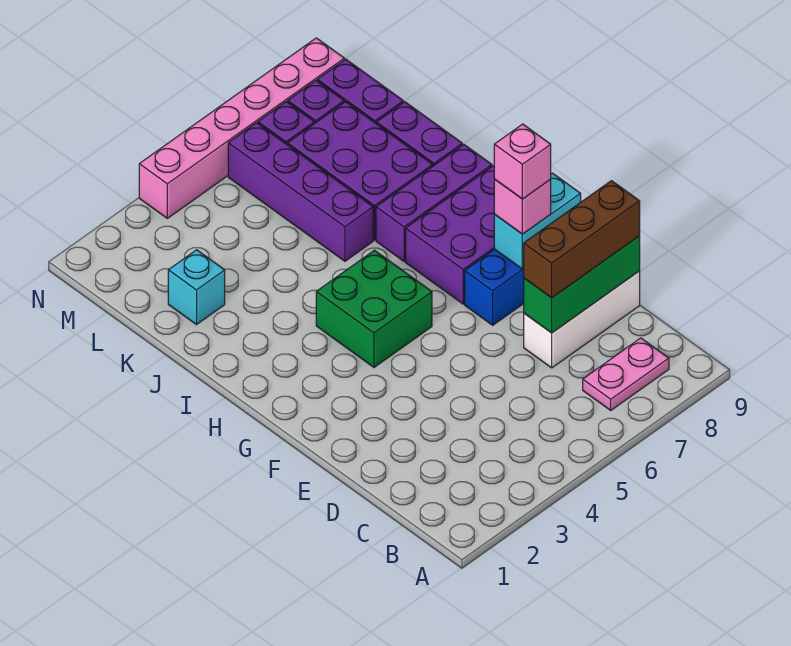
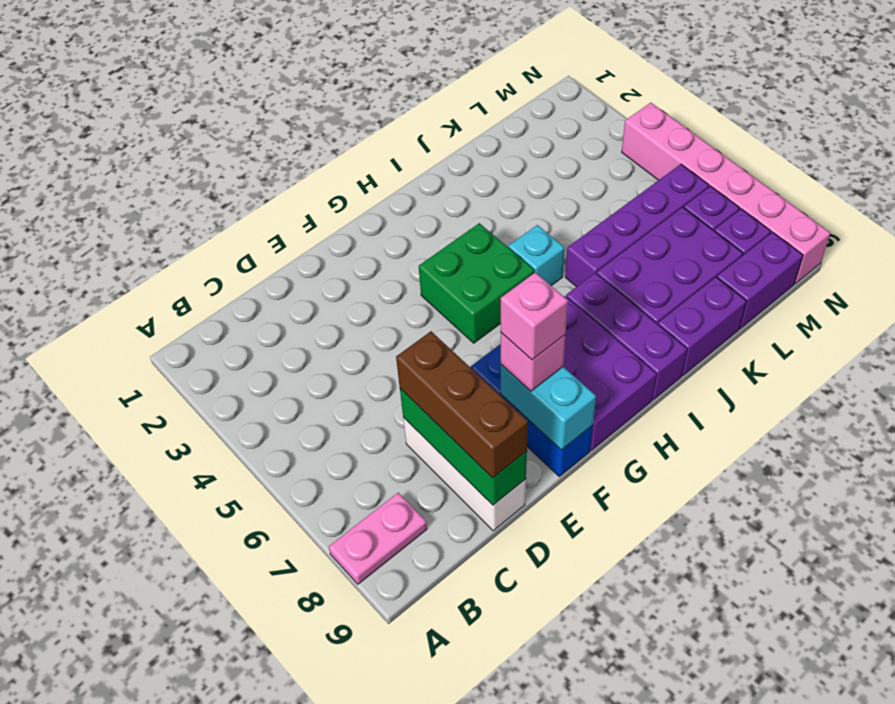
pink plate B7:B8 level 1 -> pink plate A8:B8 level 1
cyan brick K2 level 1 -> cyan brick I5 level 1

